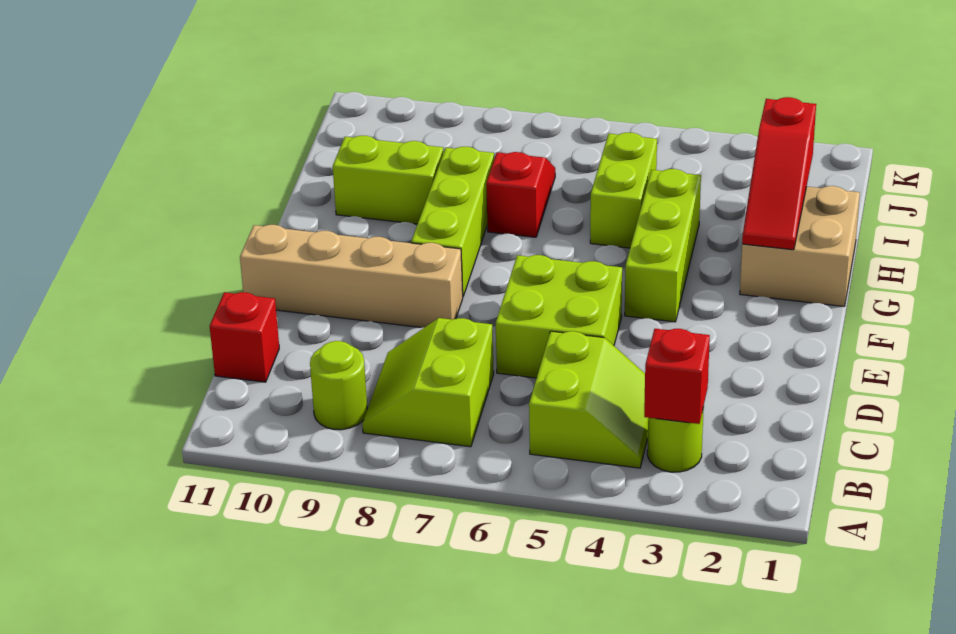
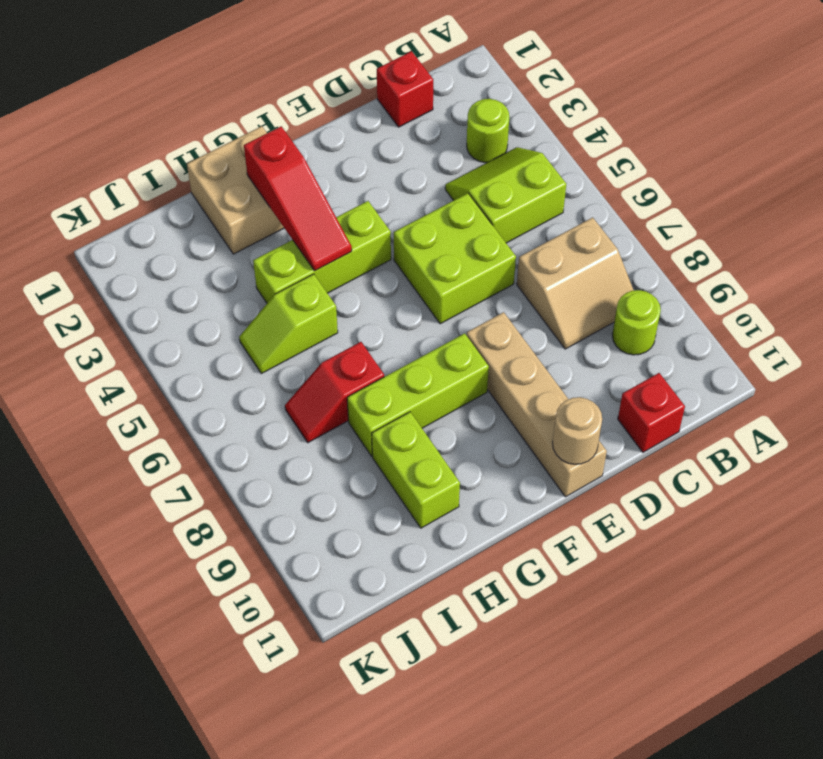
red brick B3 level 2 -> red brick C1 level 1
lime slope B7:C8 level 1 top 7 -> tan slope B7:C8 level 1 top 7
none -> tan round brick E11 level 2
red slope G2:I2 level 2 top I -> red slope G2:G4 level 2 top 2
lime brick H5:I5 level 1 -> lime slope H5:I5 level 1 top H

